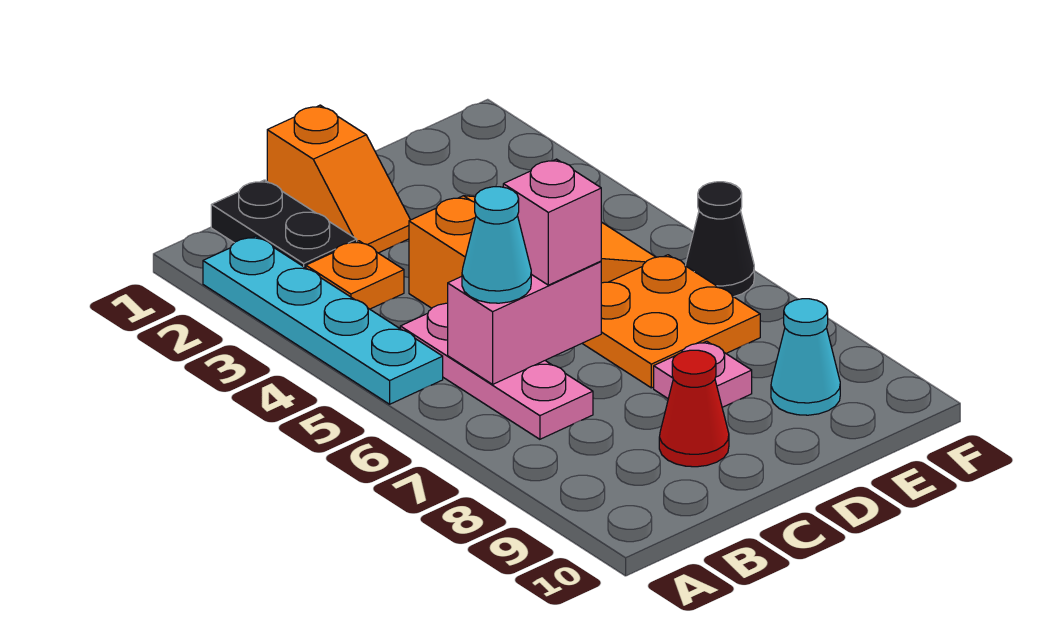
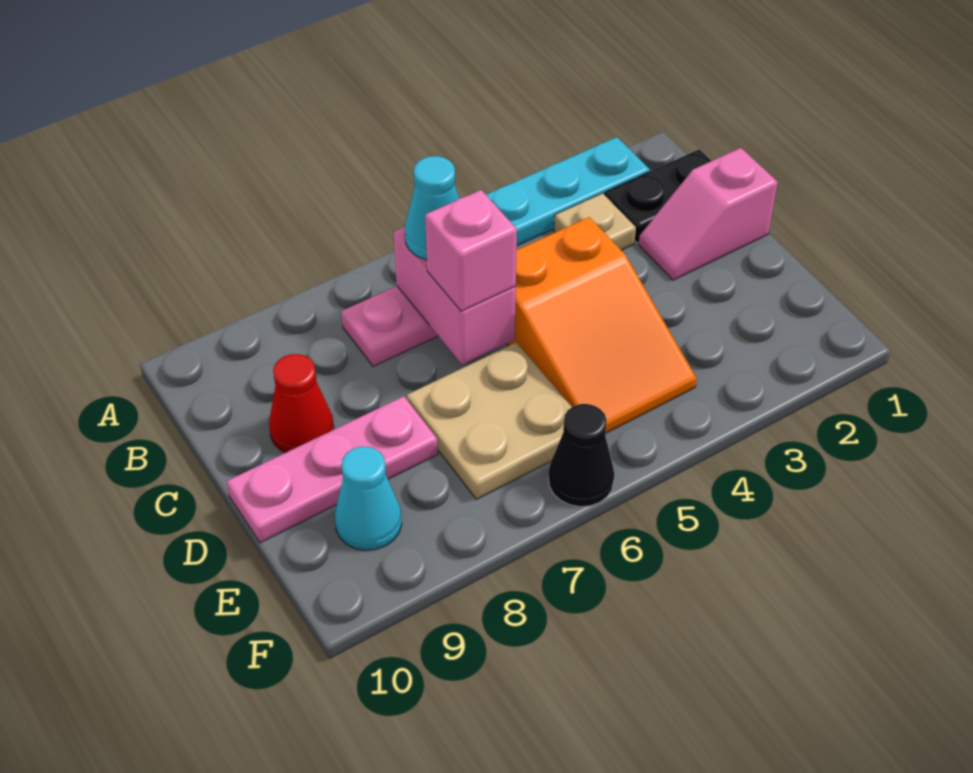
orange plate B3 level 1 -> tan plate B3 level 1
orange slope C1:C2 level 1 top 1 -> pink slope C1:C2 level 1 top 1
orange plate D6:E7 level 1 -> tan plate D6:E7 level 1
pink plate D8 level 1 -> pink plate D8:D10 level 1

